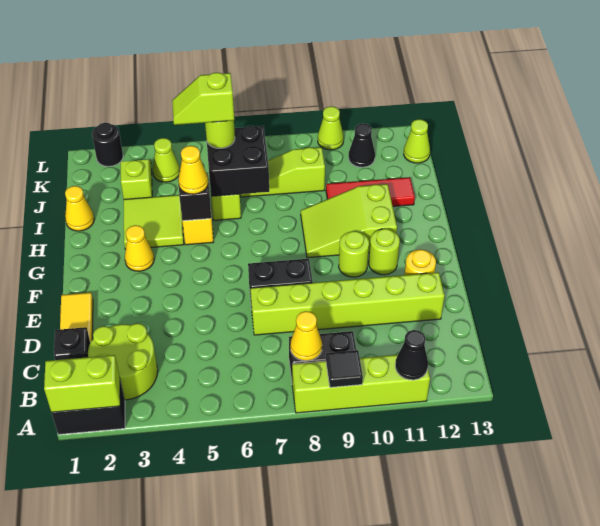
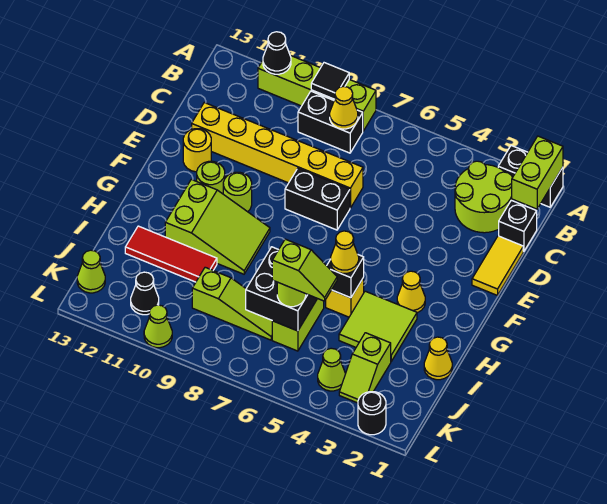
lime brick A1:A2 level 2 -> lime brick A1:B1 level 2
lime brick D7:D12 level 1 -> yellow brick D7:D12 level 1

